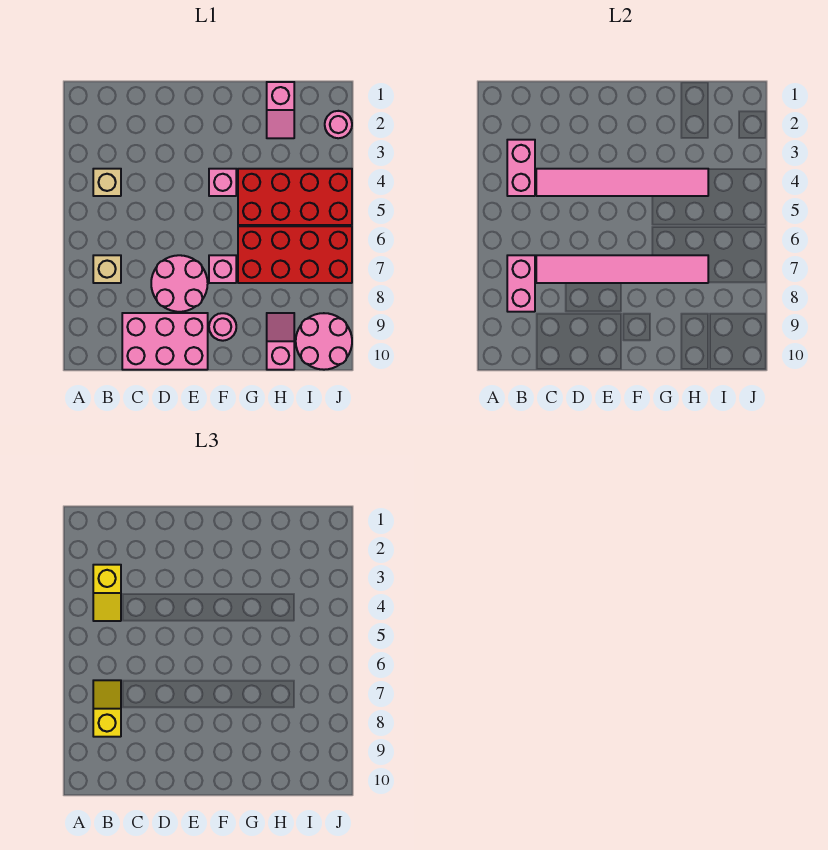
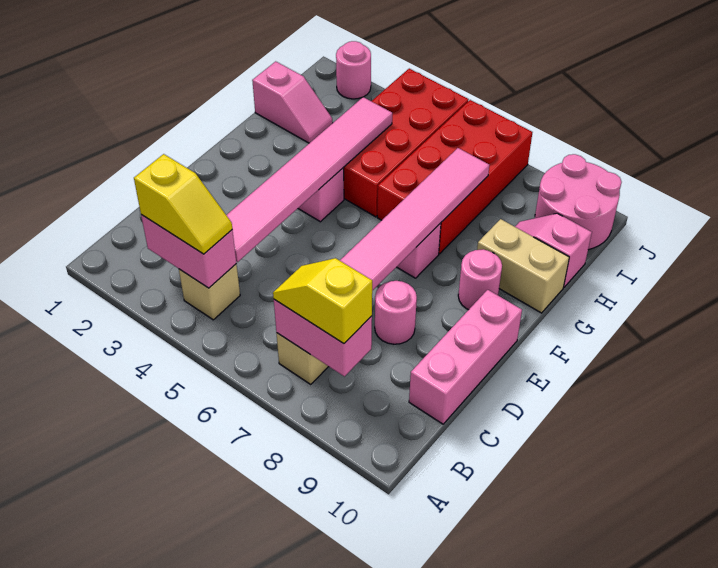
pink brick C9:E10 level 1 -> pink brick C10:E10 level 1
pink round brick D7:E8 level 1 -> pink round brick D8 level 1
none -> tan brick G9:G10 level 1

